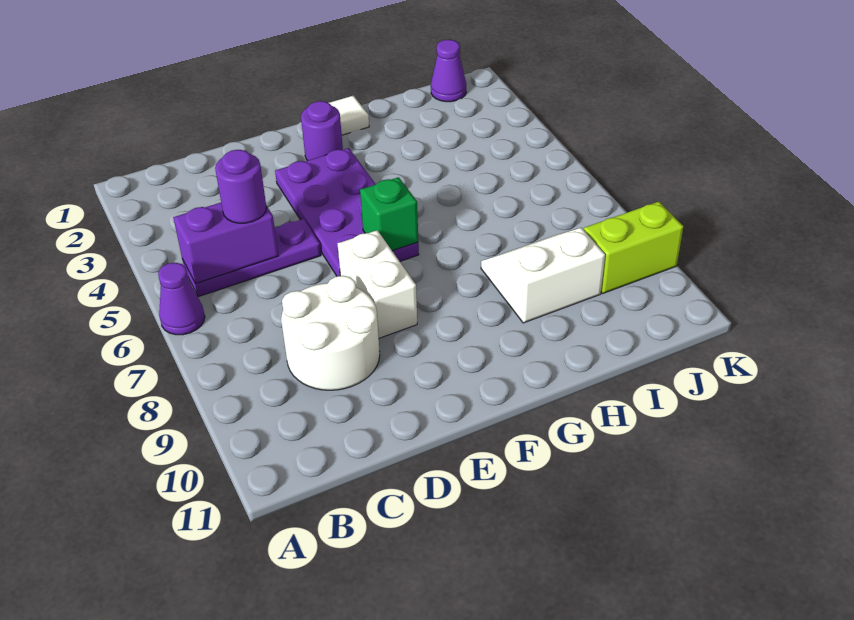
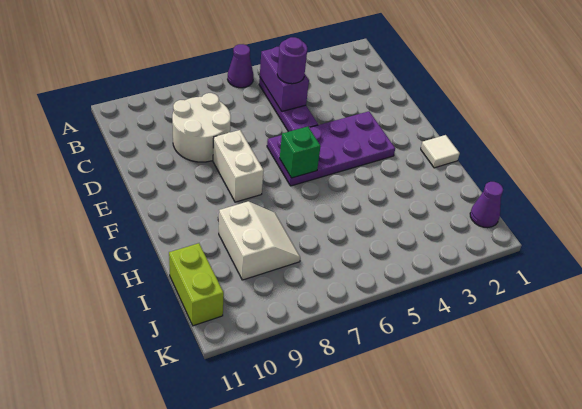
white brick E7:E8 level 1 -> white brick E8:F8 level 1
purple round brick F2 level 1 -> none
lime brick J9:K9 level 1 -> lime brick I11:J11 level 1

